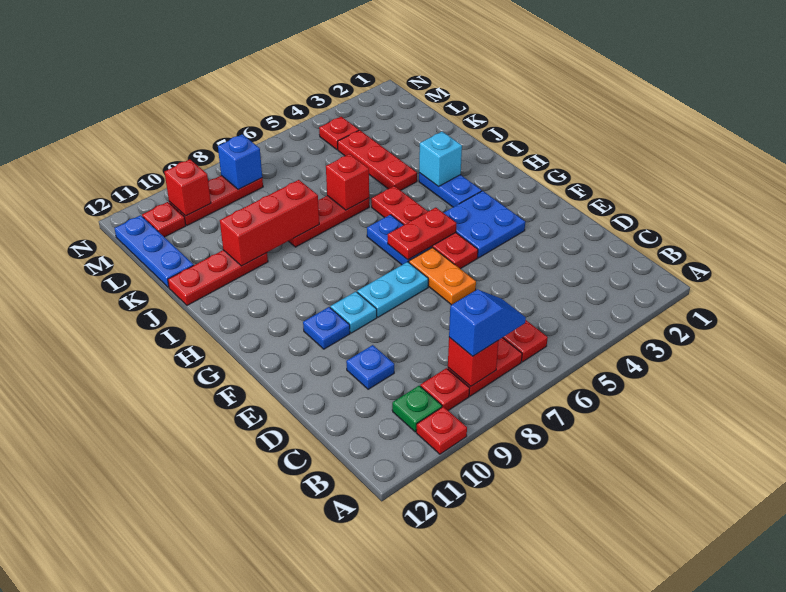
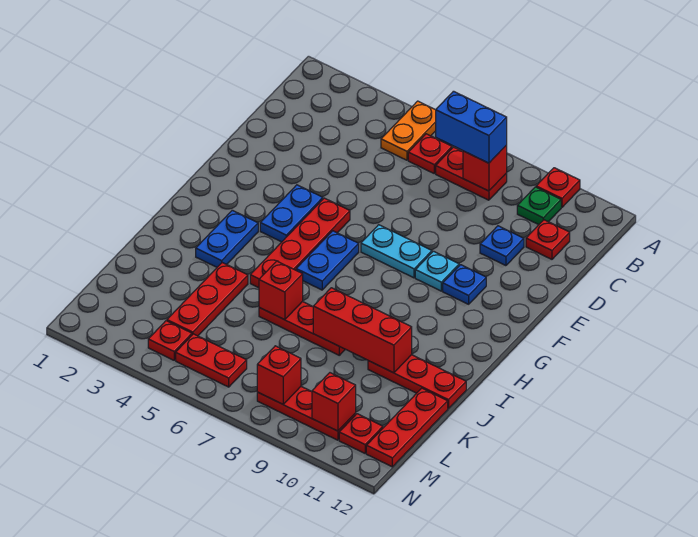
blue slope B7:B8 level 3 top 8 -> blue brick B7:B8 level 3
red plate B9 level 1 -> red plate C11 level 1
orange plate E6:F6 level 1 -> orange plate A5:B5 level 1
blue plate F3:G4 level 1 -> blue plate F4:G4 level 1
red plate G5:G6 level 2 -> red plate M5:M6 level 1
cyan brick I3 level 2 -> none
blue plate K12:M12 level 1 -> red plate K12:M12 level 1
blue brick M8 level 2 -> red brick M8 level 2

